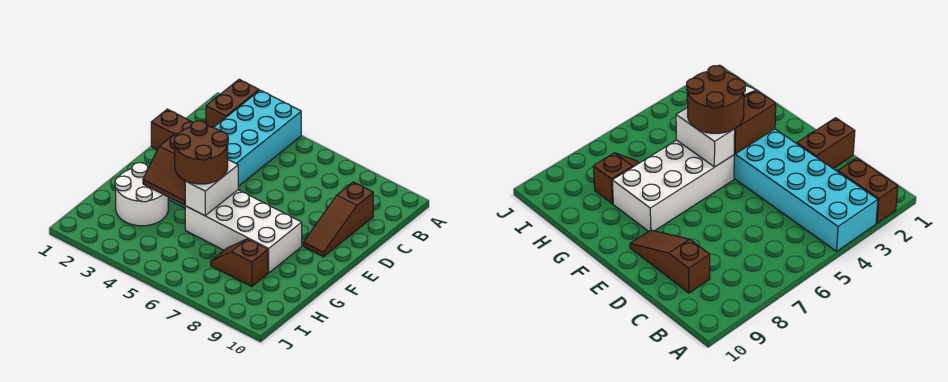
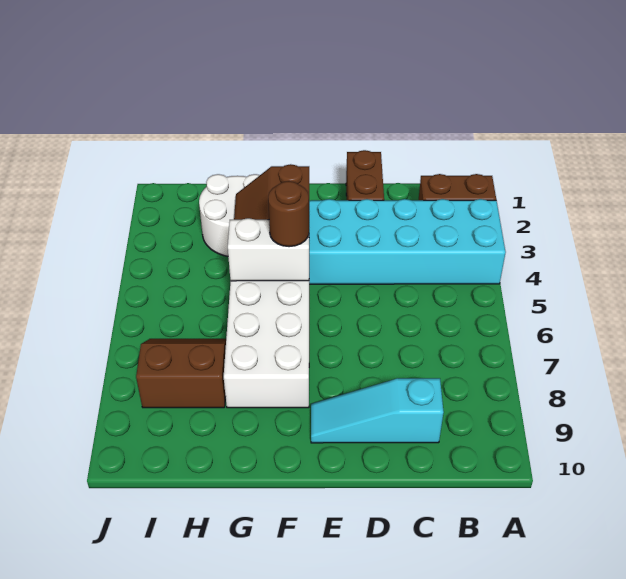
brown slope C9:E9 level 1 top C -> cyan slope C9:E9 level 1 top C
brown round brick F4:G5 level 3 -> brown round brick F5 level 3
brown slope H7:H8 level 1 top 8 -> brown slope H7:I8 level 1 top 8

